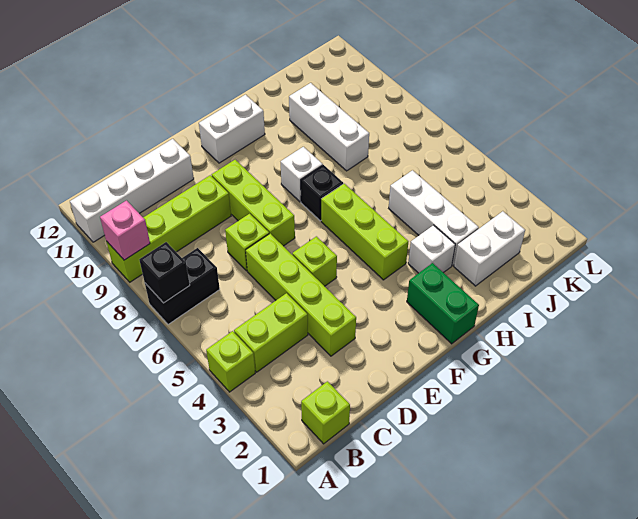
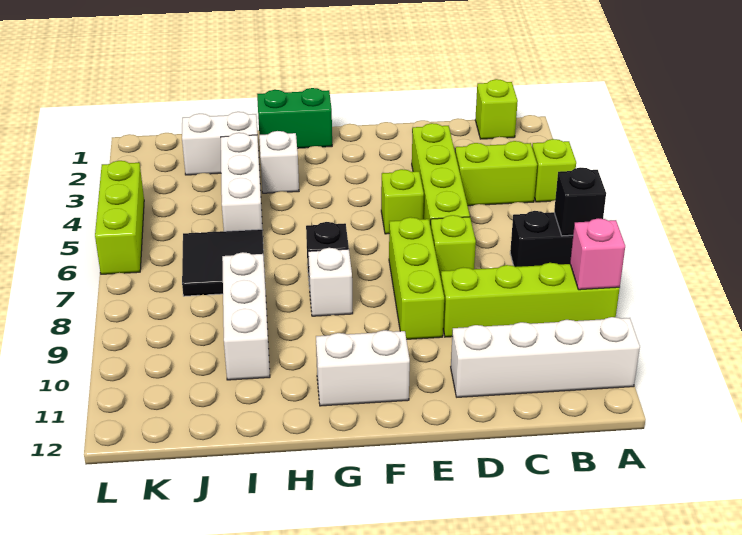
green brick G1:G2 level 1 -> green brick G1:H1 level 1
lime brick G4:G6 level 1 -> lime brick L4:L6 level 1
none -> black tile I6:J7 level 1

